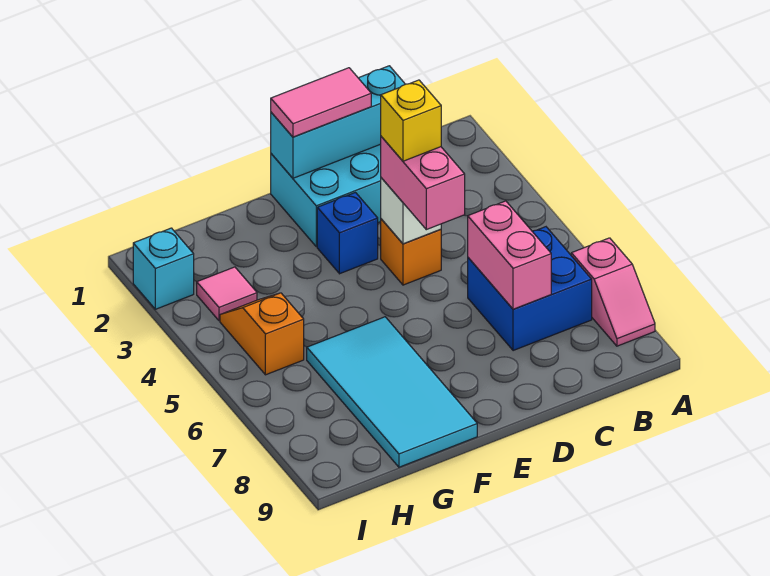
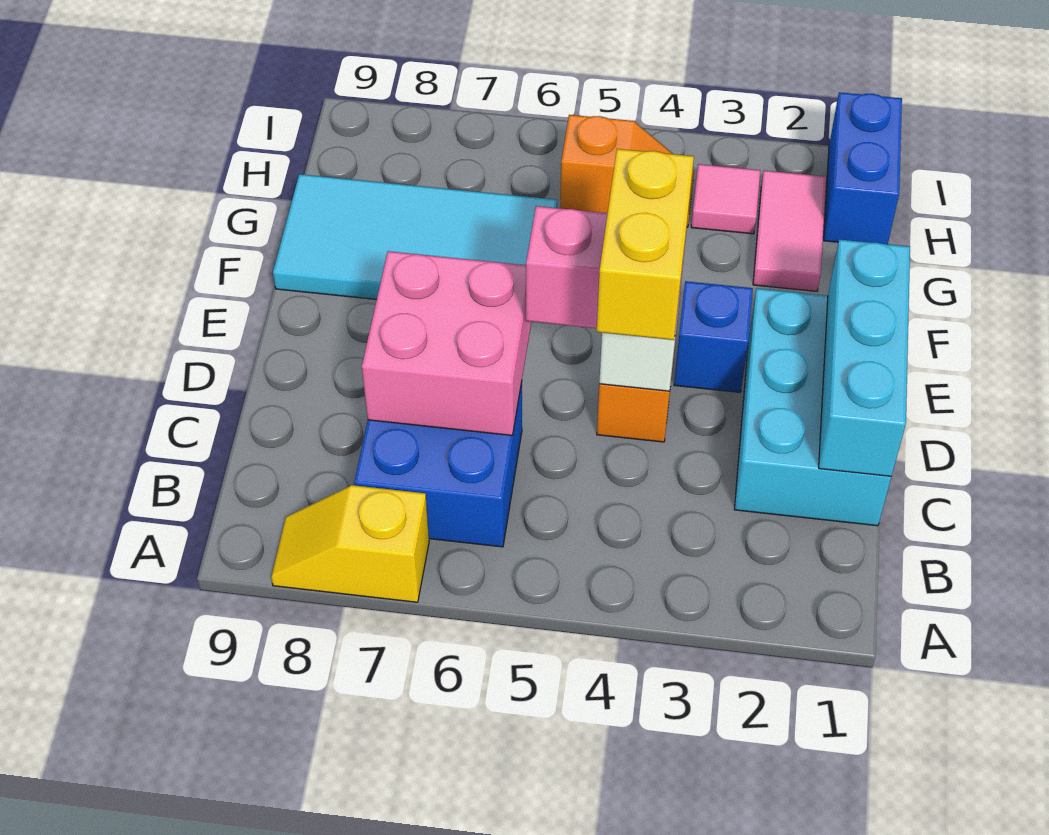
pink slope A7:A8 level 1 top 7 -> yellow slope A7:A8 level 1 top 7
pink brick C6:C7 level 2 -> pink brick C6:D7 level 2
pink tile D1:E1 level 3 -> pink tile G2:H2 level 1
yellow brick D4 level 4 -> yellow brick C4:D4 level 4
none -> blue brick H1:I1 level 1
cyan brick I2 level 1 -> none

